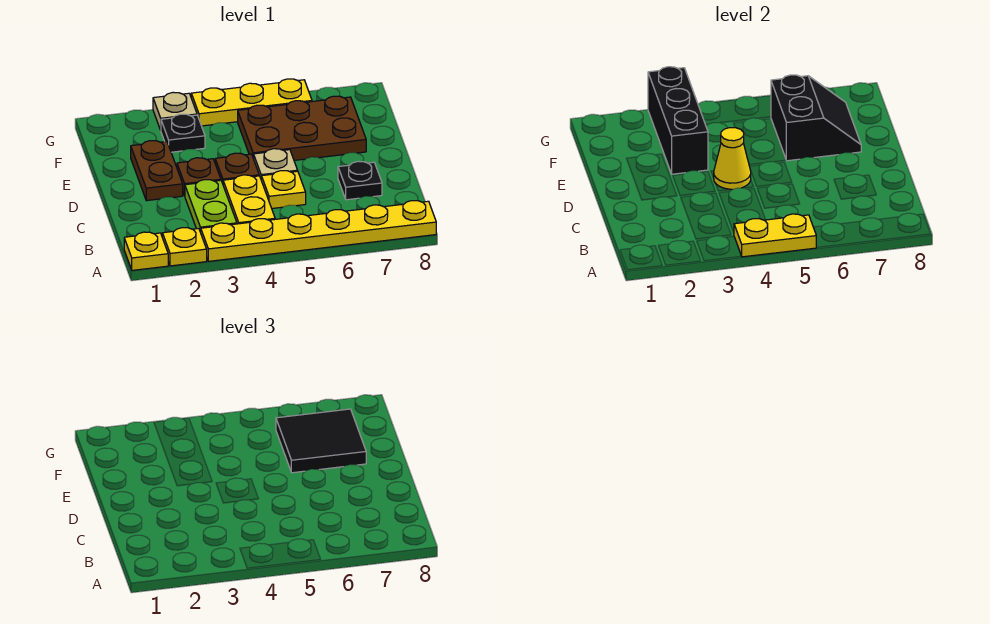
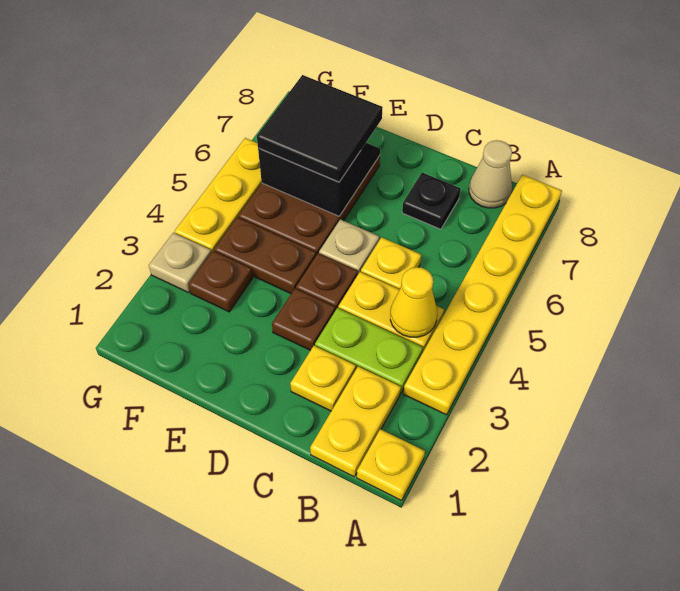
yellow plate A2 level 1 -> yellow plate C2 level 1
yellow plate A4:A5 level 2 -> yellow plate B1:B2 level 1
none -> tan cone B8 level 1
brown plate D2:E2 level 1 -> brown plate E4:F4 level 1
yellow cone D4 level 2 -> yellow cone B4 level 2
black brick E3:G3 level 2 -> none
black plate F3 level 1 -> brown plate F3 level 1

